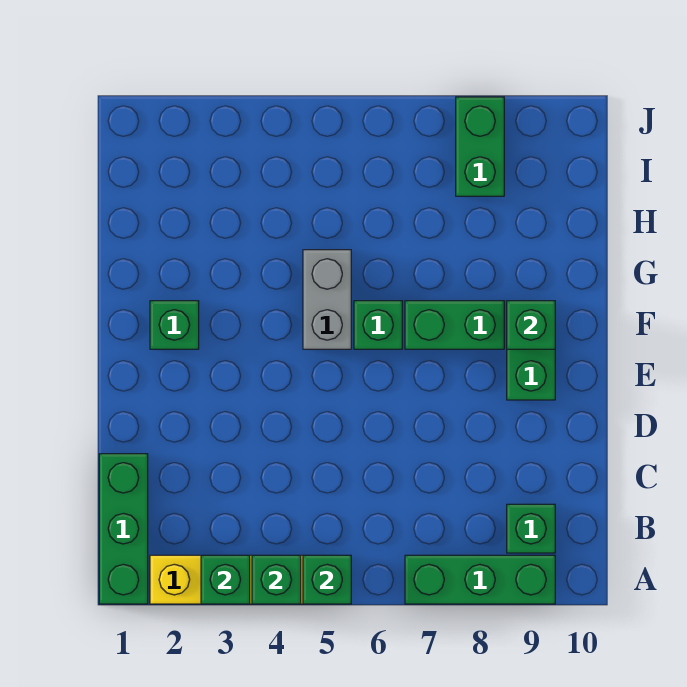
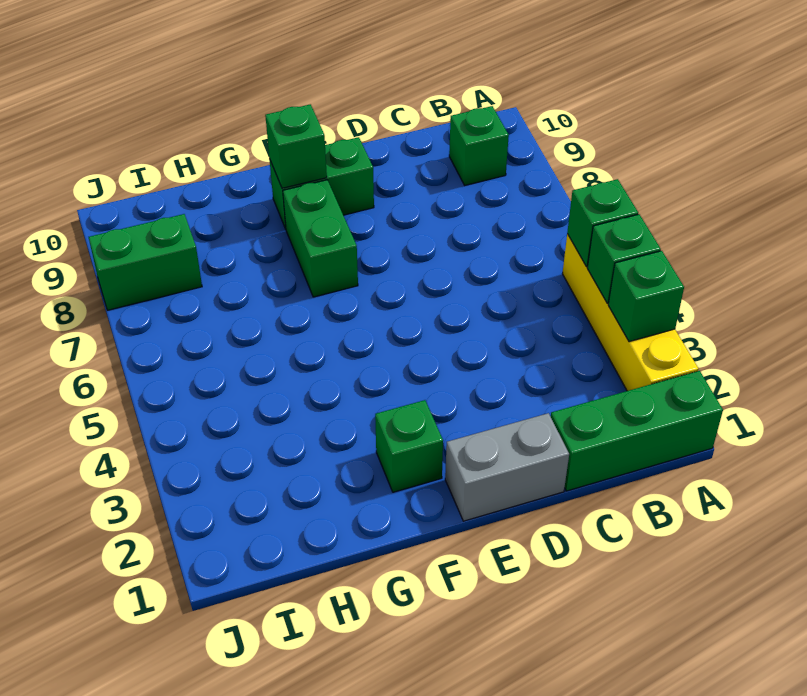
green brick A7:A9 level 1 -> none
grey brick F5:G5 level 1 -> grey brick D1:E1 level 1
green brick F6 level 1 -> none

